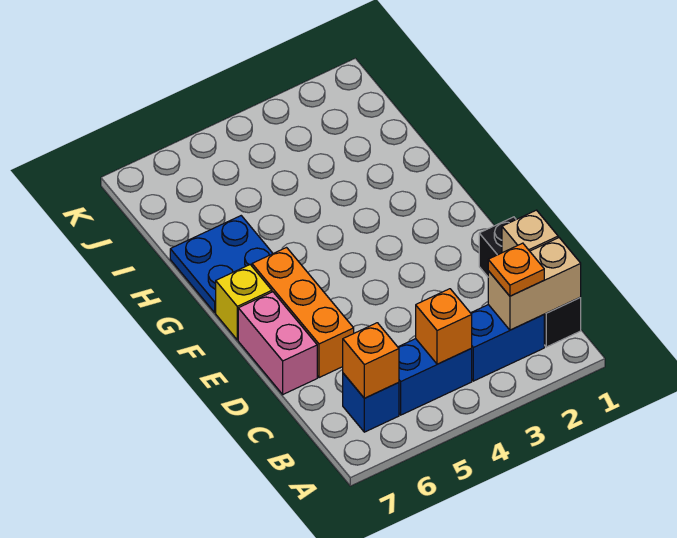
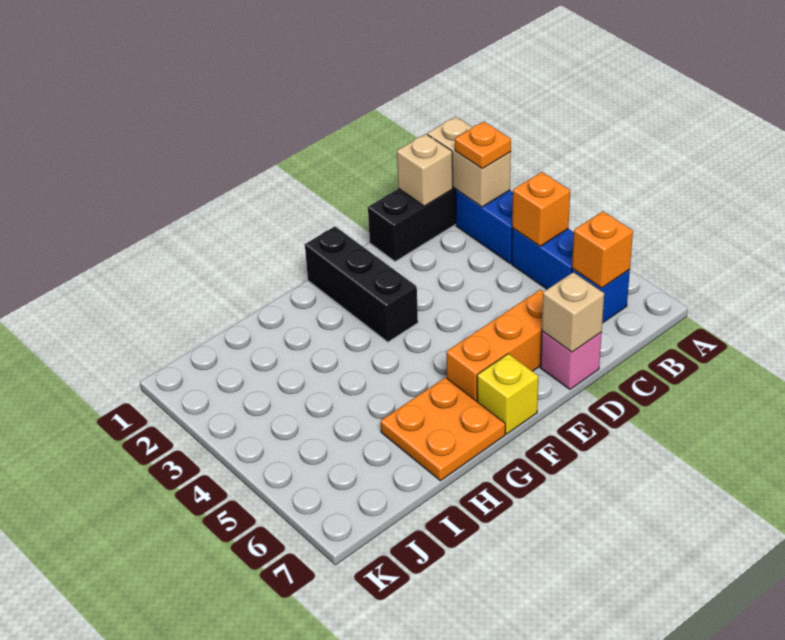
pink brick D7:E7 level 1 -> pink brick D7 level 1
none -> tan brick D7 level 2
none -> black brick F1:F3 level 1
blue plate G6:H7 level 1 -> orange plate G6:H7 level 1

